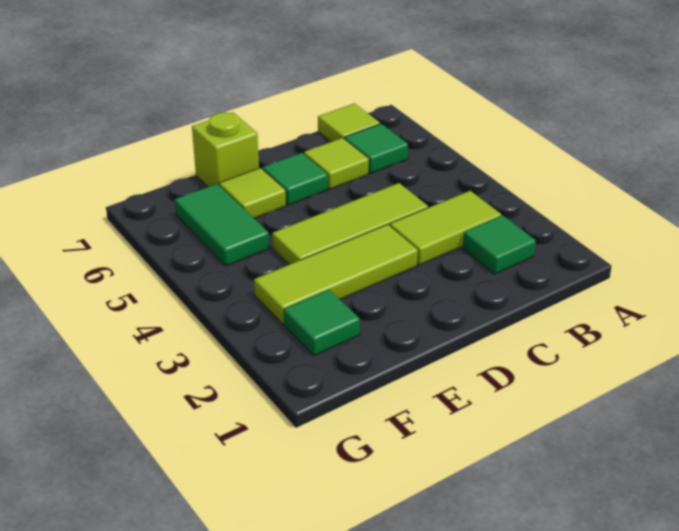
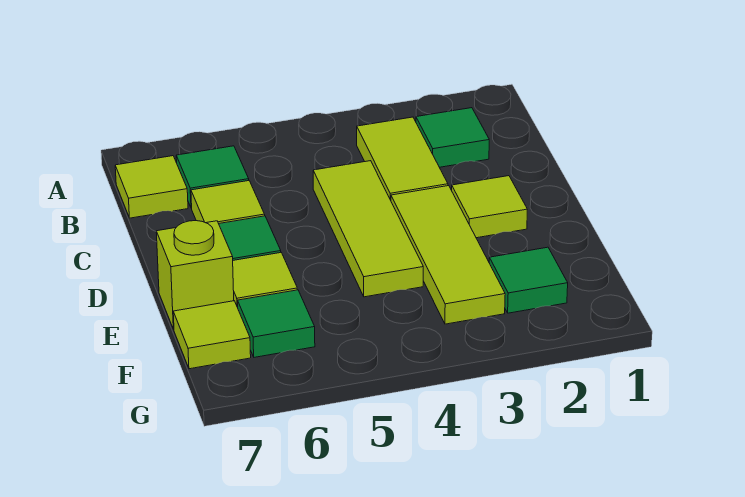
none -> lime tile D2 level 1
green tile F5:F6 level 1 -> green tile F6 level 1
none -> lime tile F7 level 1

